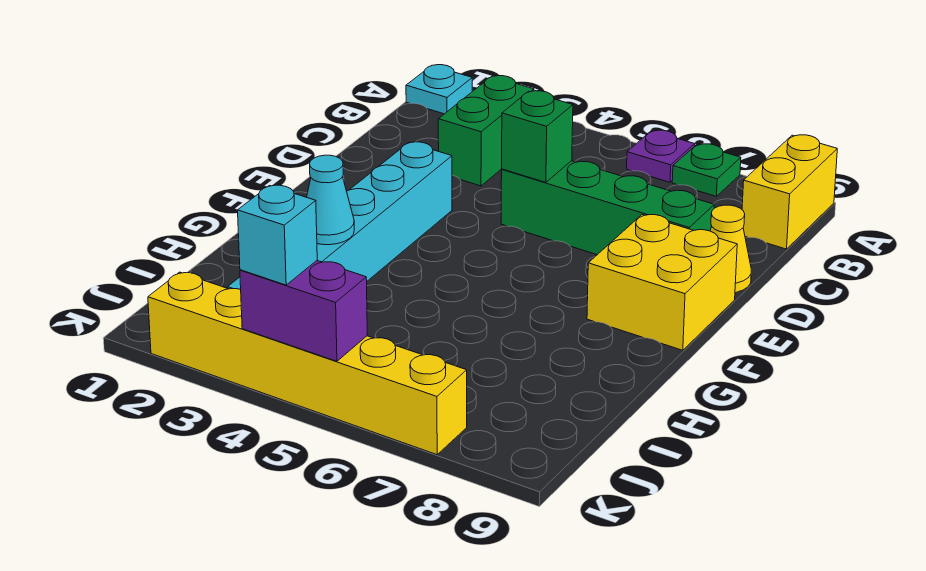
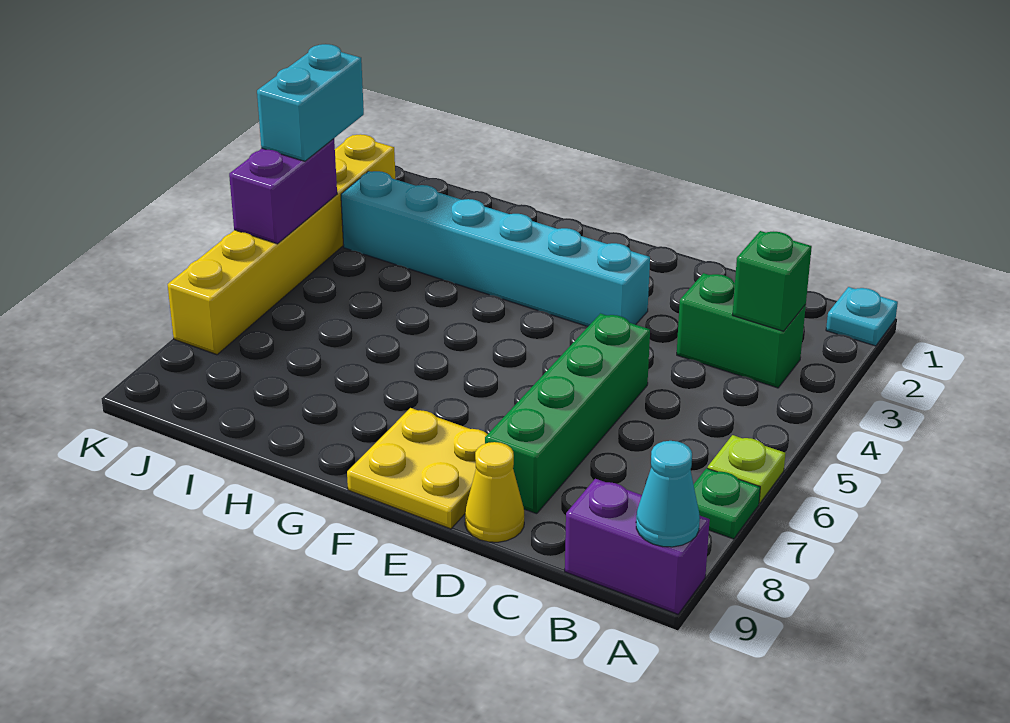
purple plate A6 level 1 -> lime plate A6 level 1
yellow brick A9:B9 level 1 -> purple brick A9:B9 level 1
green brick D5 level 2 -> green brick B3 level 2
yellow brick E8:F9 level 1 -> yellow plate E8:F9 level 1
cyan cone H3 level 2 -> cyan cone A9 level 2
cyan brick K4 level 3 -> cyan brick K3:K4 level 3

